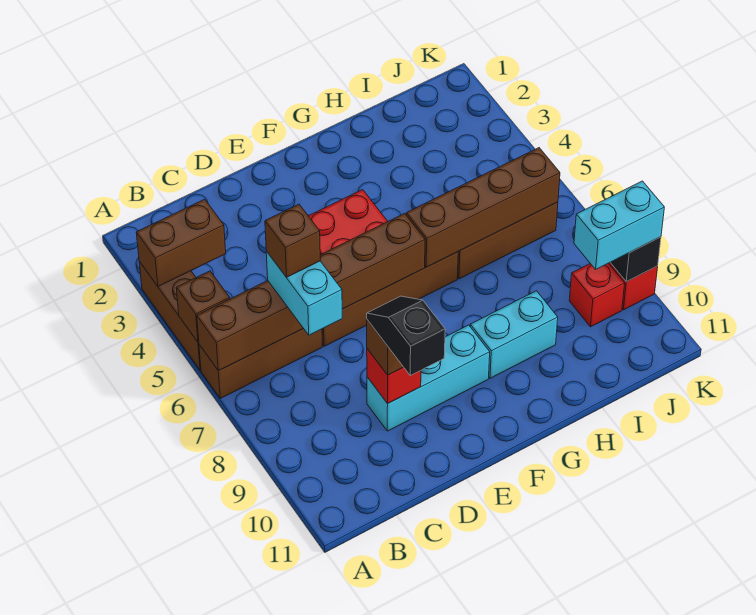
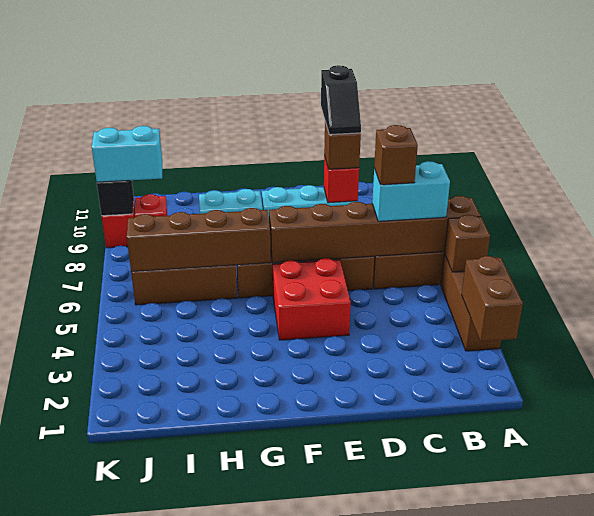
brown brick A3:B3 level 2 -> brown brick A2:A3 level 2
cyan brick C6:C7 level 3 -> cyan brick B6:C6 level 3

